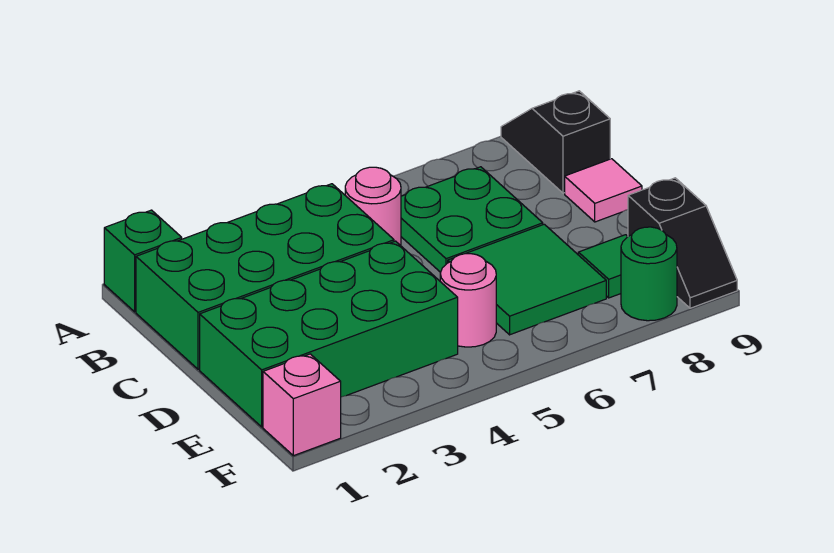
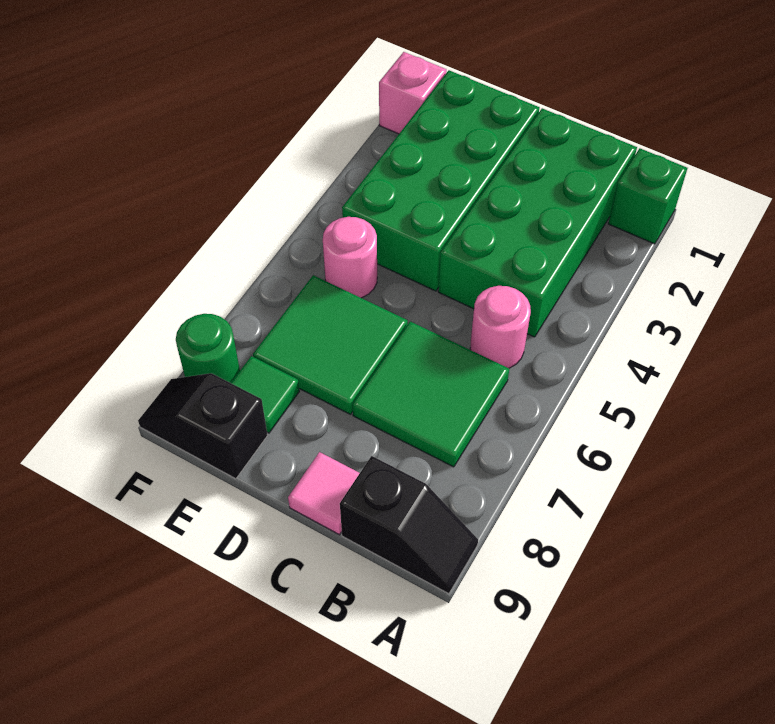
green plate B6:C7 level 1 -> green tile B6:C7 level 1

